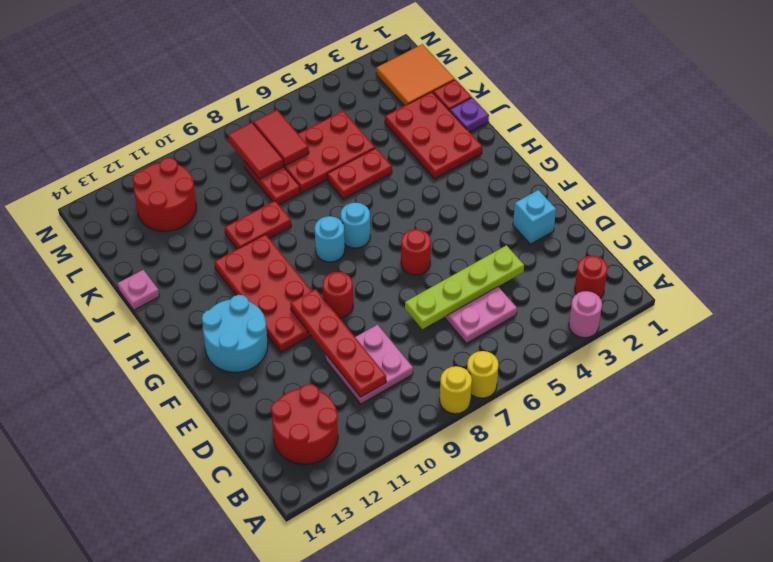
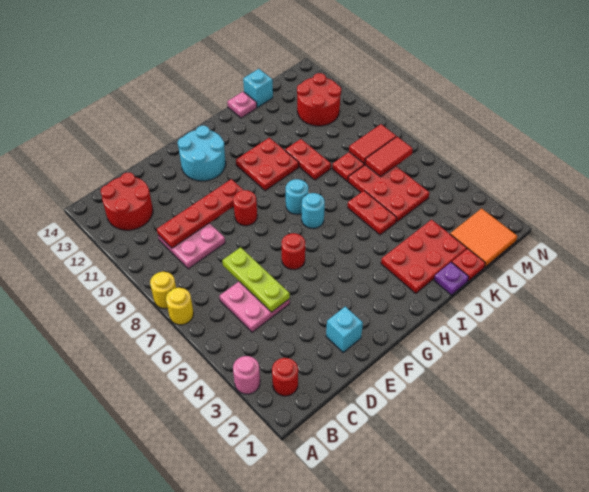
lime plate D4:D7 level 2 -> lime plate D5:D7 level 2
red plate F10:I11 level 1 -> red plate H10:I11 level 1
none -> cyan brick K14 level 1

